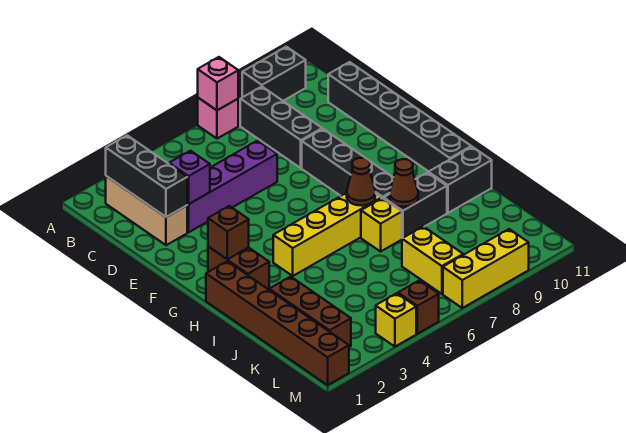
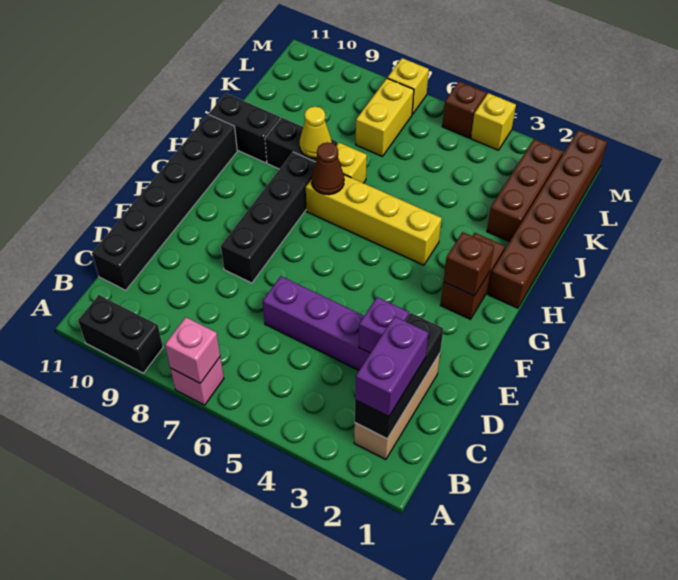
none -> purple brick B2:C2 level 3
black brick B8:D8 level 1 -> none
brown cone I8 level 2 -> yellow cone I8 level 2
yellow brick M7:M9 level 1 -> yellow brick M7 level 1

